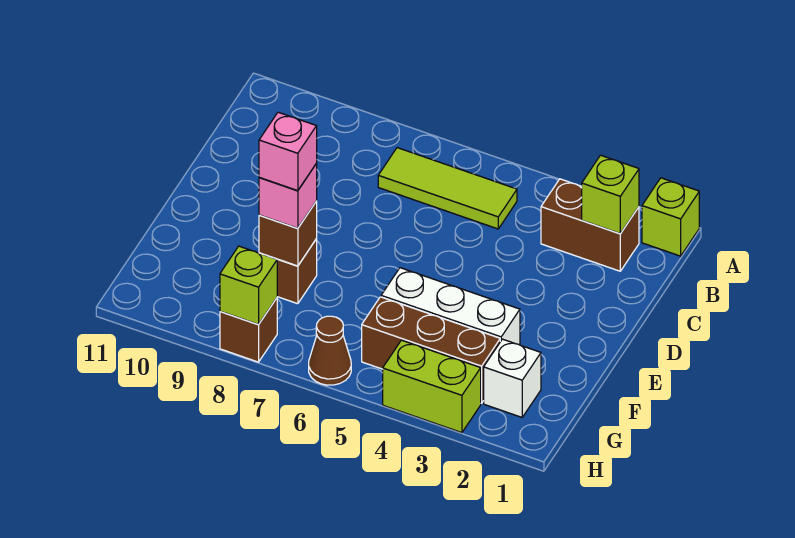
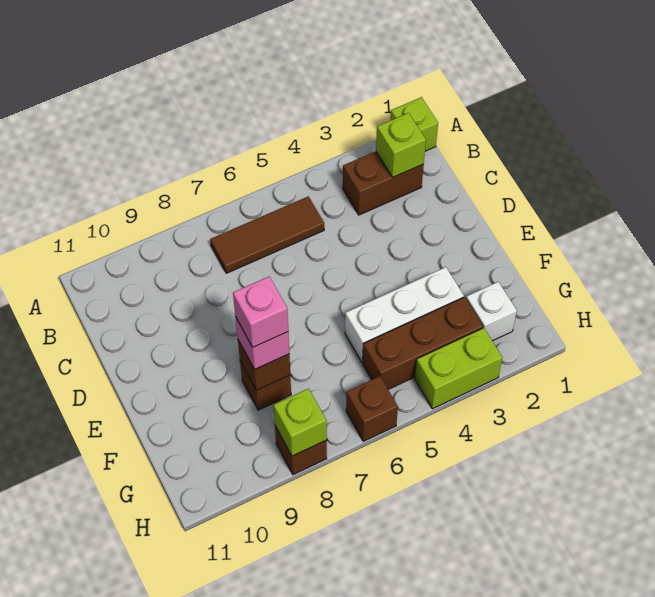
lime tile B5:B7 level 1 -> brown tile B5:B7 level 1
brown cone H6 level 1 -> brown brick H6 level 1

